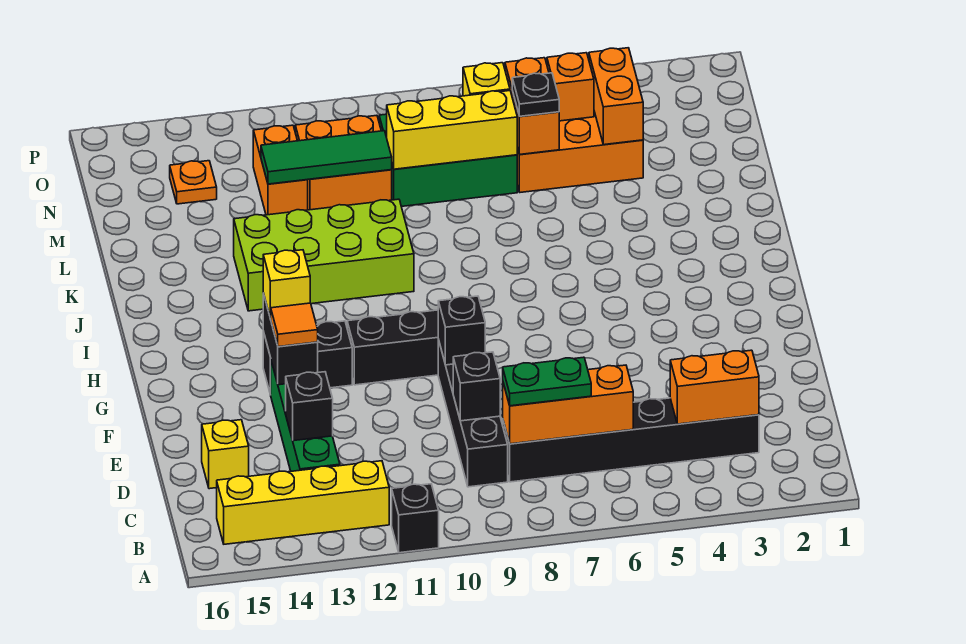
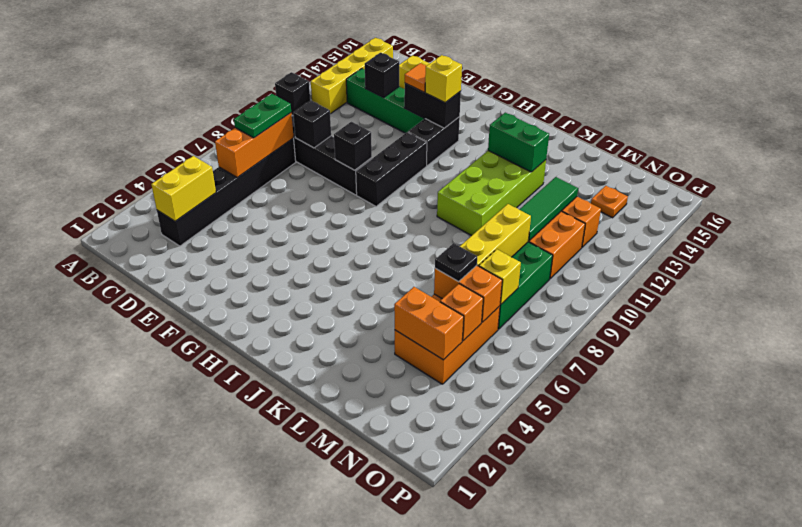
orange brick C3:C4 level 2 -> yellow brick C3:C4 level 2
none -> green brick J13:K13 level 2

